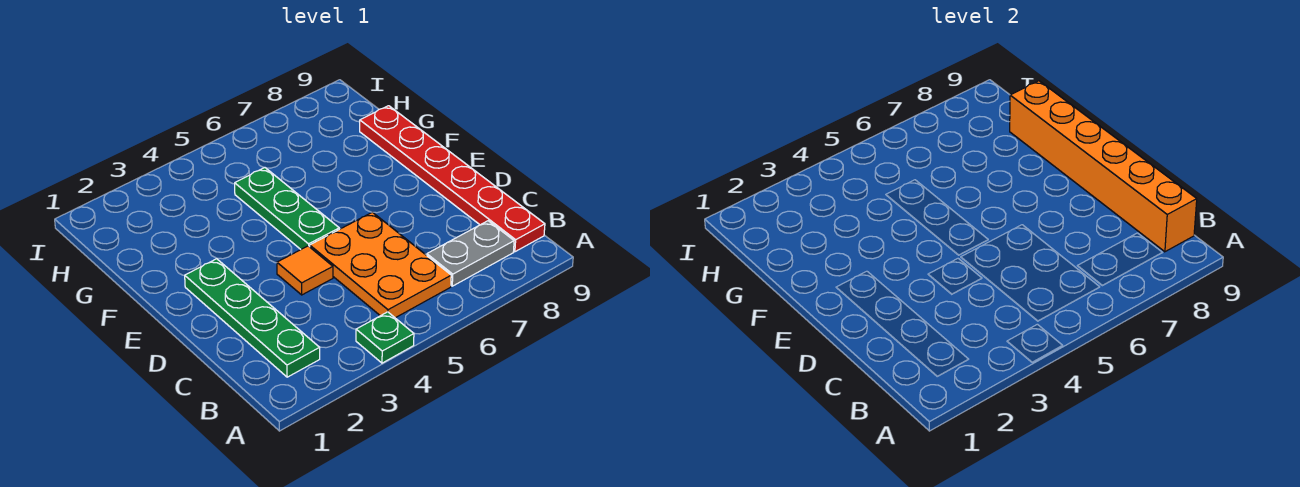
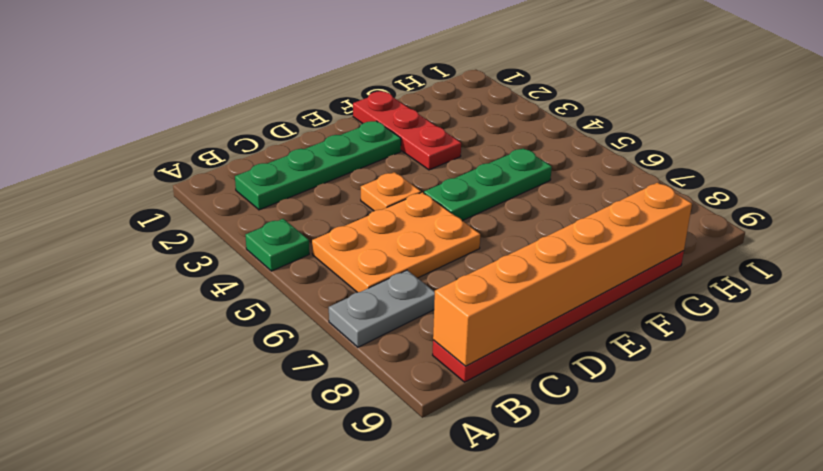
grey plate B7:B8 level 1 -> grey plate A7:B7 level 1
orange tile D4 level 1 -> orange plate D4 level 1
none -> red plate F1:F3 level 1

